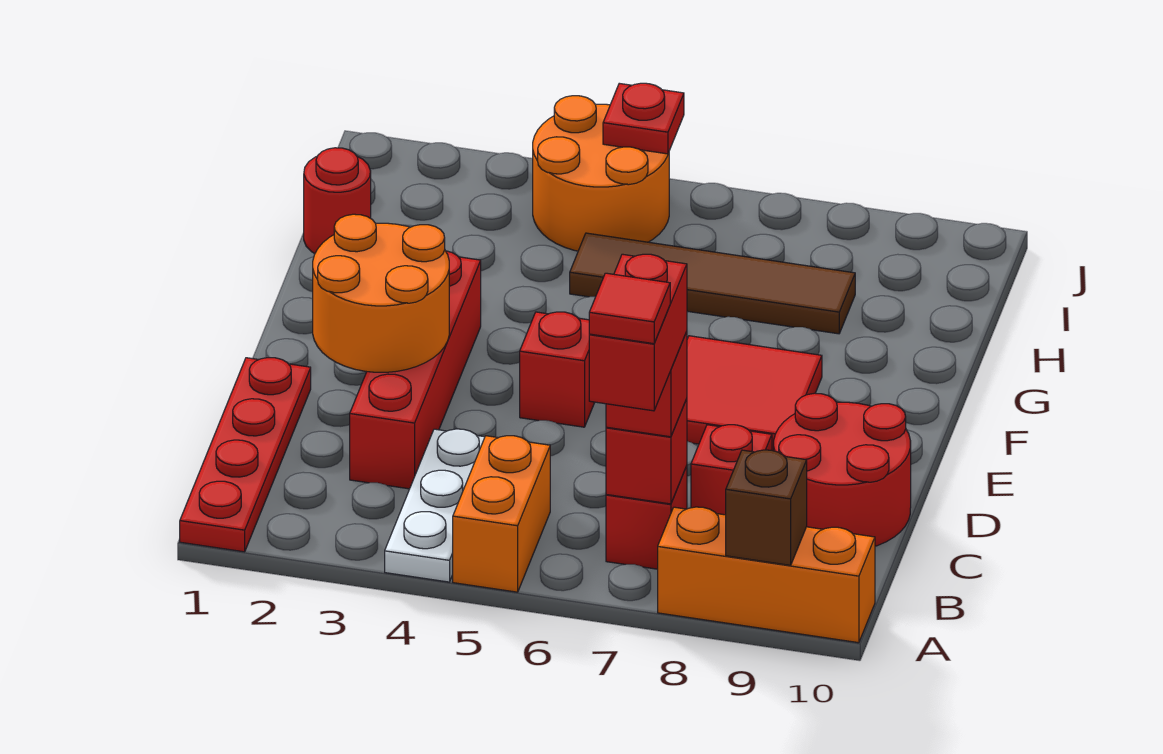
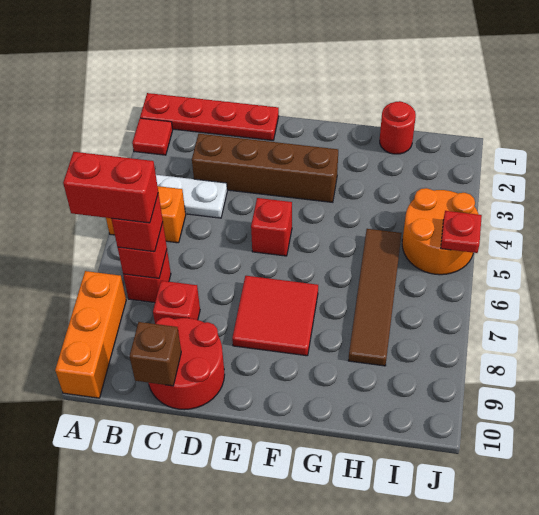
red tile A7 level 5 -> red tile A2 level 1
brown brick A9 level 2 -> brown brick C10 level 2
red brick C3:F3 level 1 -> brown brick C3:F3 level 1
orange round brick D2:E3 level 2 -> none

